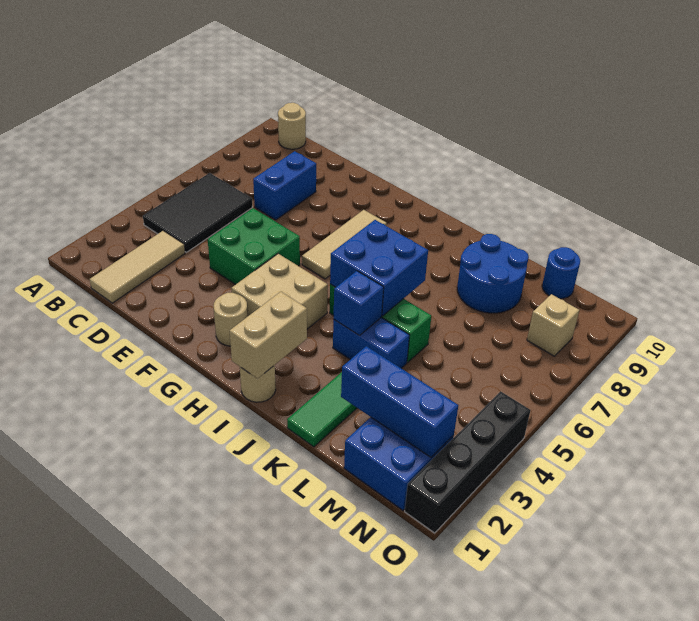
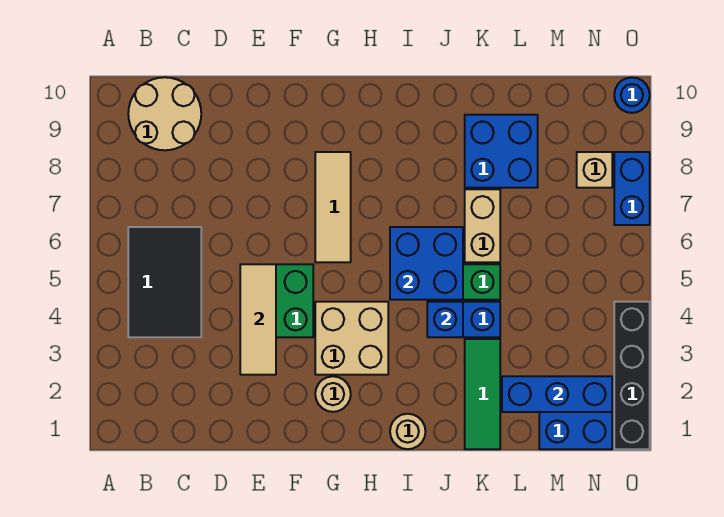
tan round brick B10 level 1 -> tan round brick B9:C10 level 1
tan tile C1:C3 level 1 -> tan tile E3:E5 level 2
blue brick D7:D8 level 1 -> blue brick O7:O8 level 1
tan brick I1:I2 level 2 -> tan brick K6:K7 level 1
blue round brick K8:L9 level 1 -> blue brick K8:L9 level 1
blue round brick M10 level 1 -> blue round brick O10 level 1

